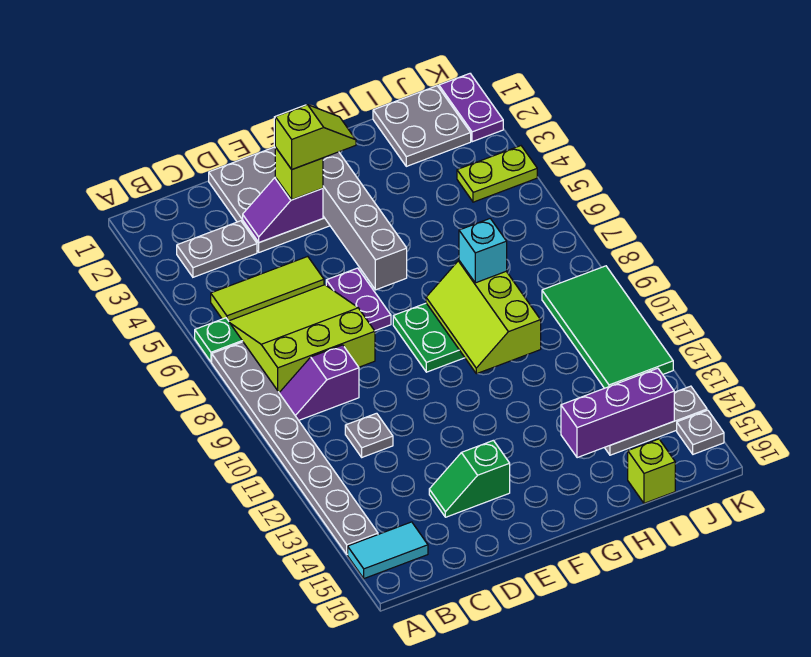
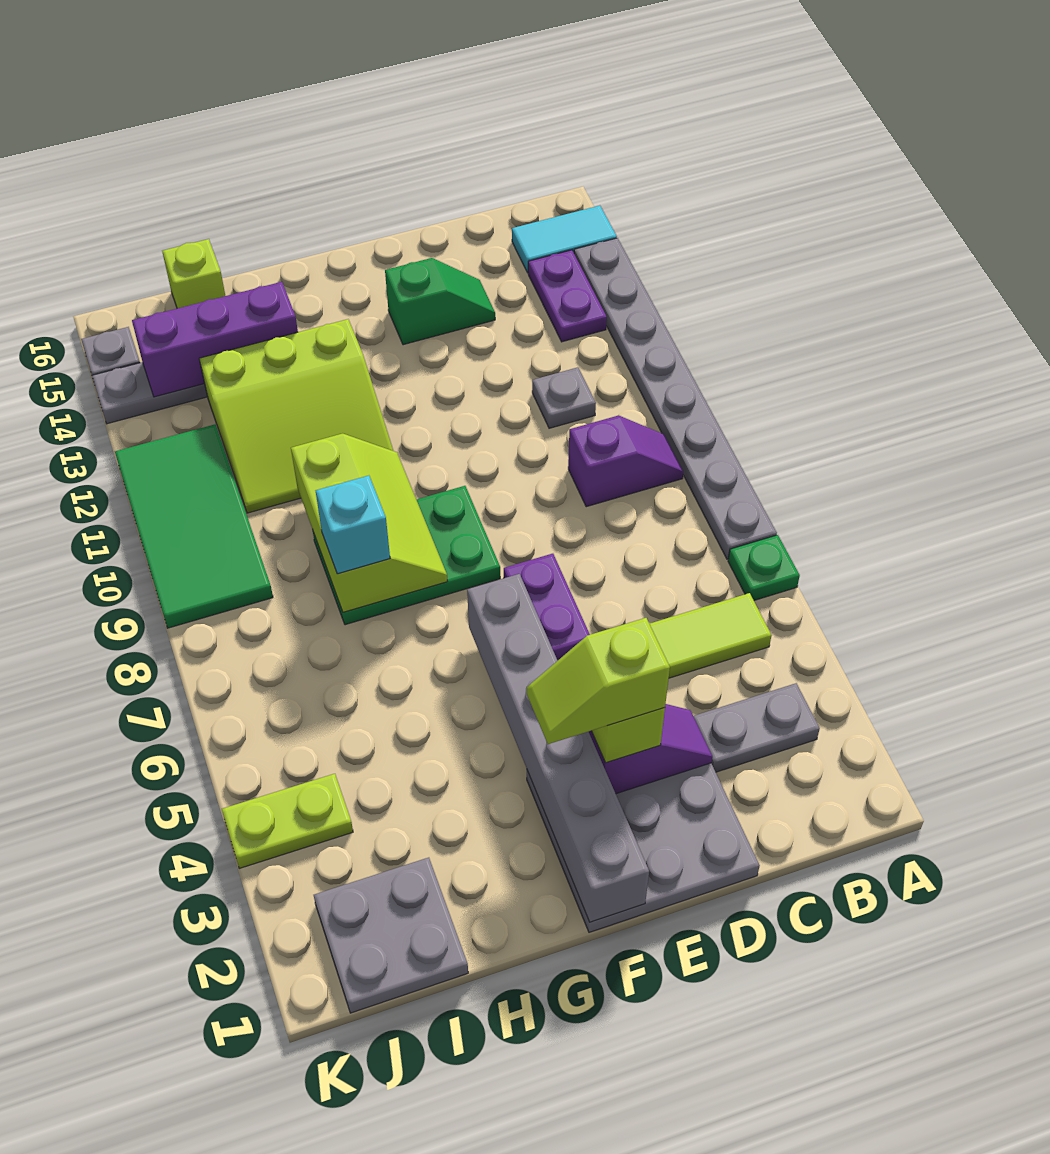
lime slope B6:D8 level 1 top 8 -> lime slope G11:I13 level 1 top 13
purple plate K1:K2 level 1 -> purple plate B13:B14 level 1

